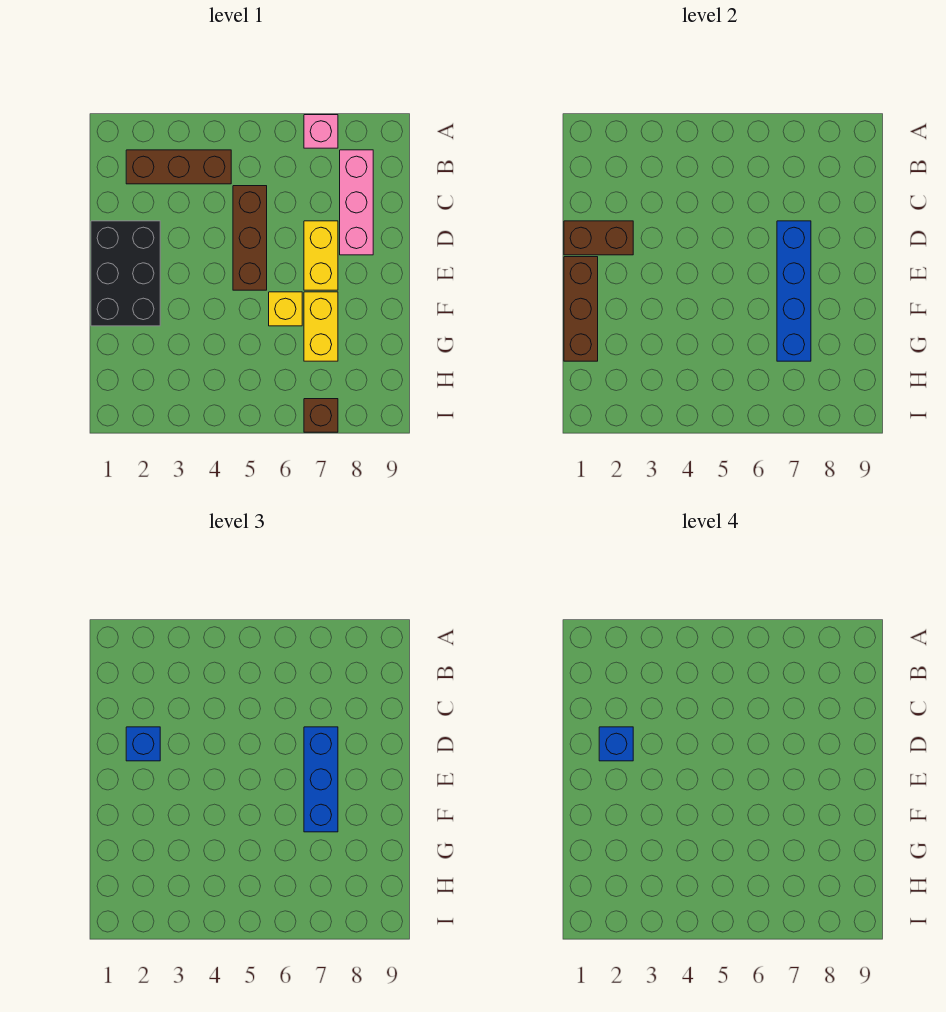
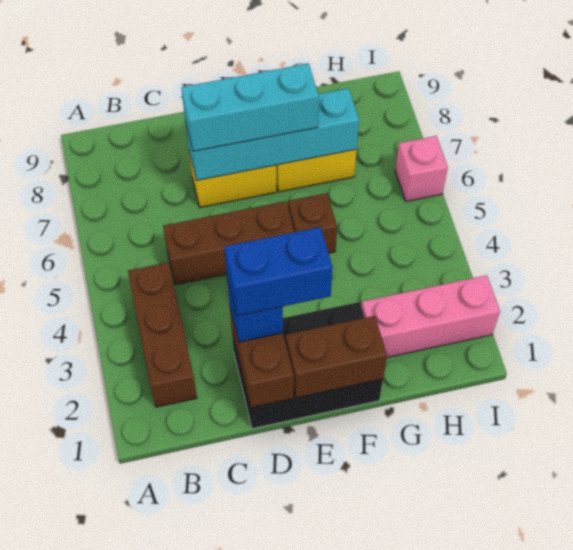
pink brick A7 level 1 -> pink brick I6 level 1
pink brick B8:D8 level 1 -> pink brick G2:I2 level 1
blue brick D2 level 4 -> blue brick D2:E2 level 4
blue brick D7:G7 level 2 -> cyan brick D7:G7 level 2
blue brick D7:F7 level 3 -> cyan brick D7:F7 level 3
brown brick E1:G1 level 2 -> brown brick E1:F1 level 2
yellow brick F6 level 1 -> none
brown brick I7 level 1 -> brown brick F5 level 1

